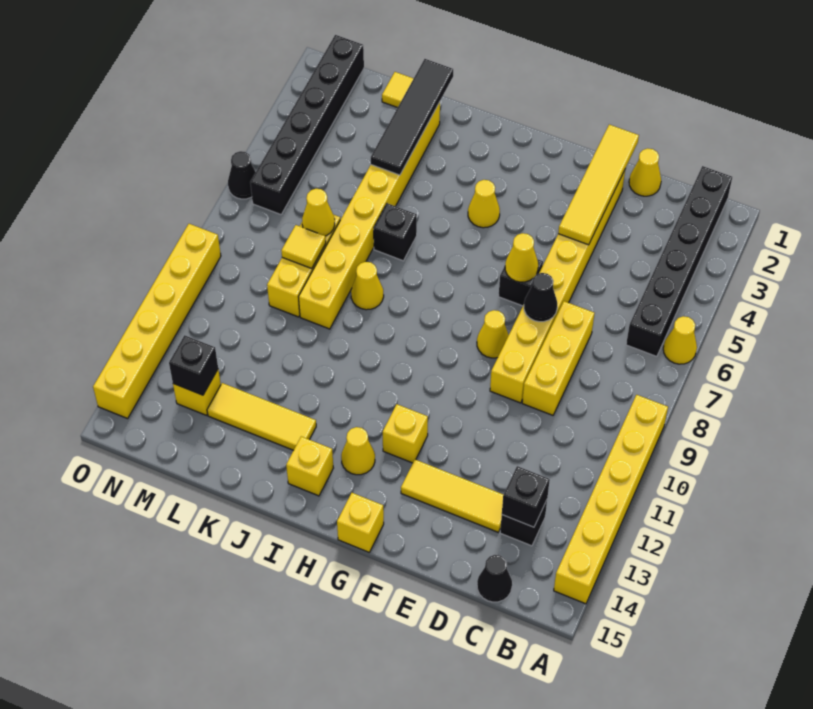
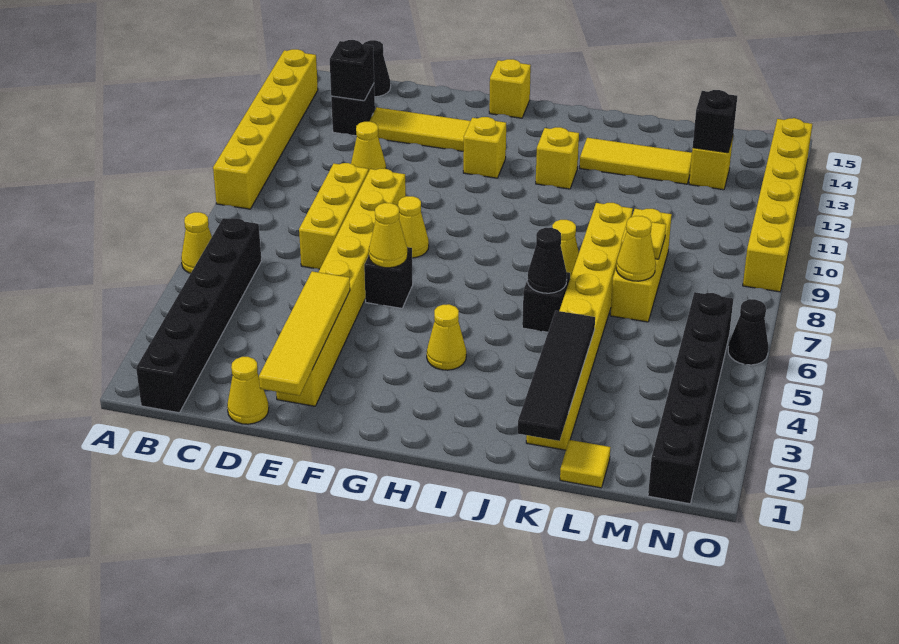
black cone E7 level 2 -> black cone J6 level 2
yellow cone H13 level 1 -> yellow cone D11 level 1
yellow brick I14 level 1 -> yellow brick I12 level 1

